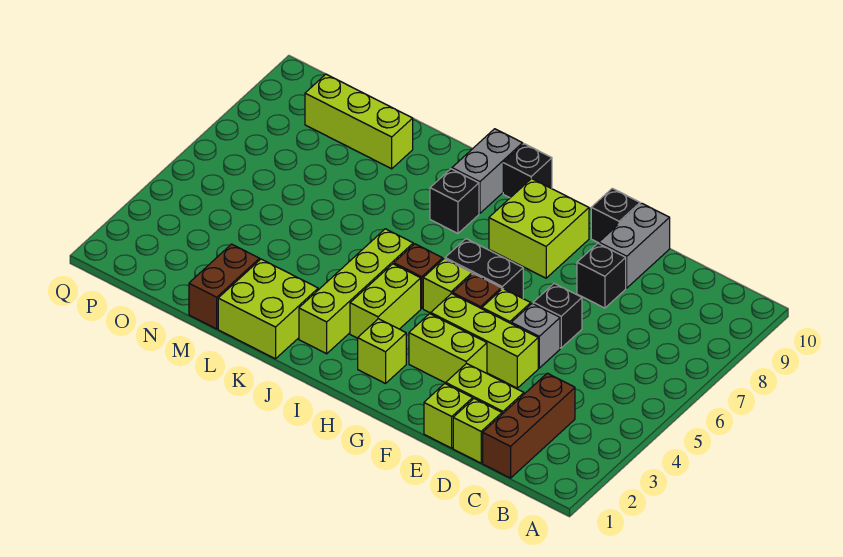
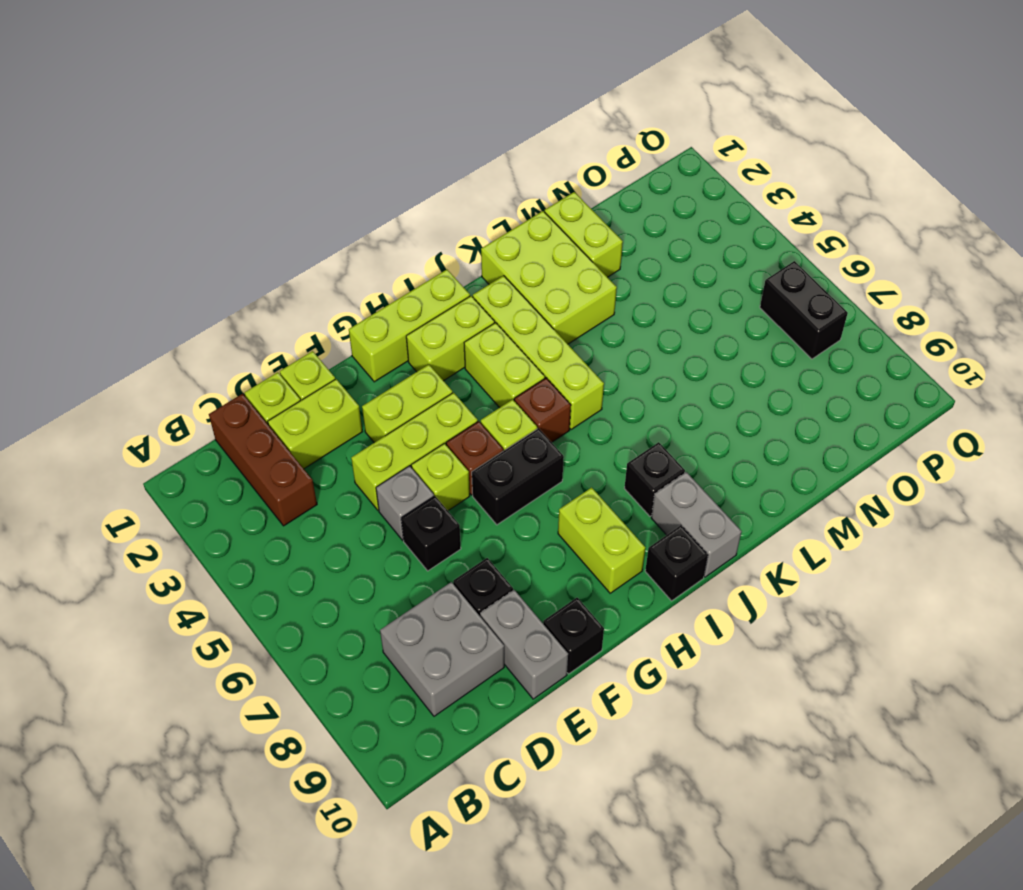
none -> grey brick C8:D9 level 1
lime brick G8:H9 level 1 -> lime brick H8:H9 level 1
lime brick H2 level 1 -> lime brick H2:I2 level 1
lime brick K1:L2 level 1 -> lime brick K1:L3 level 1
brown brick M1:M2 level 1 -> lime brick M1:M2 level 1
lime brick M9:O9 level 1 -> lime brick G1:I1 level 1
none -> black brick P6:P7 level 1

